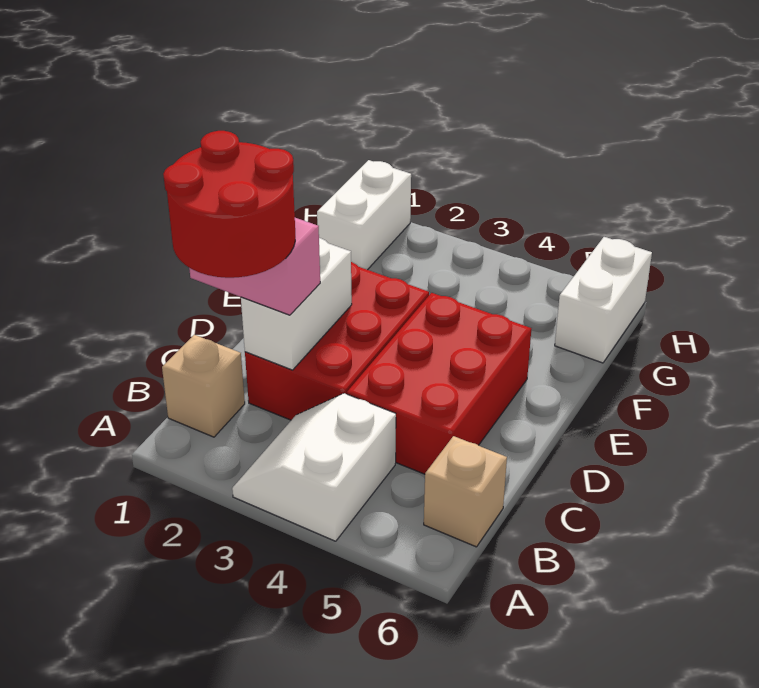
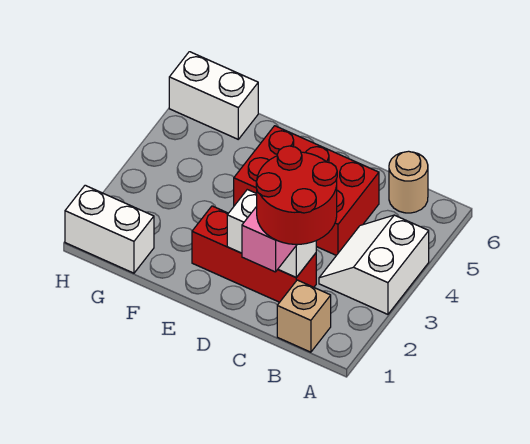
white slope A3:B4 level 1 top 4 -> white slope A3:B4 level 1 top A
tan brick B6 level 1 -> tan round brick B6 level 1
red brick C2:E3 level 1 -> red brick C2:E2 level 1

